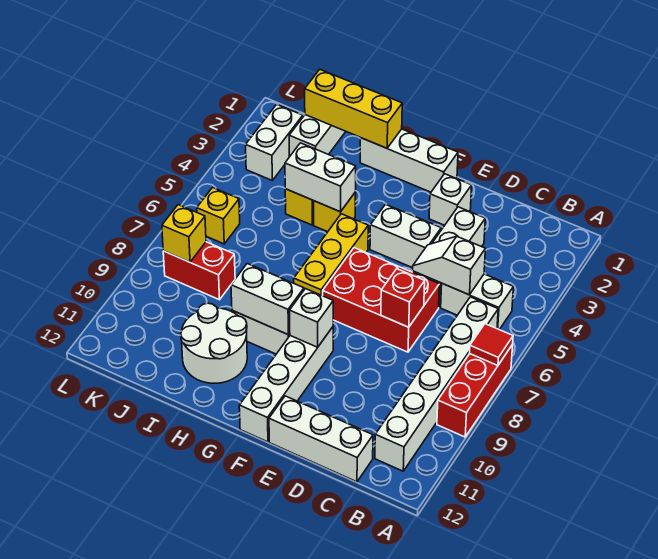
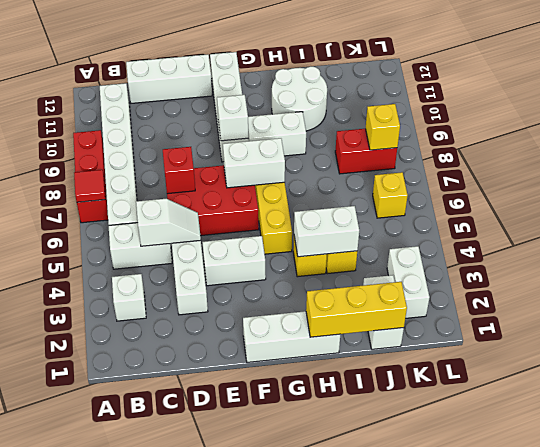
white brick E2 level 1 -> white brick B3 level 1
white brick G9:H9 level 2 -> white brick F7:G7 level 2

